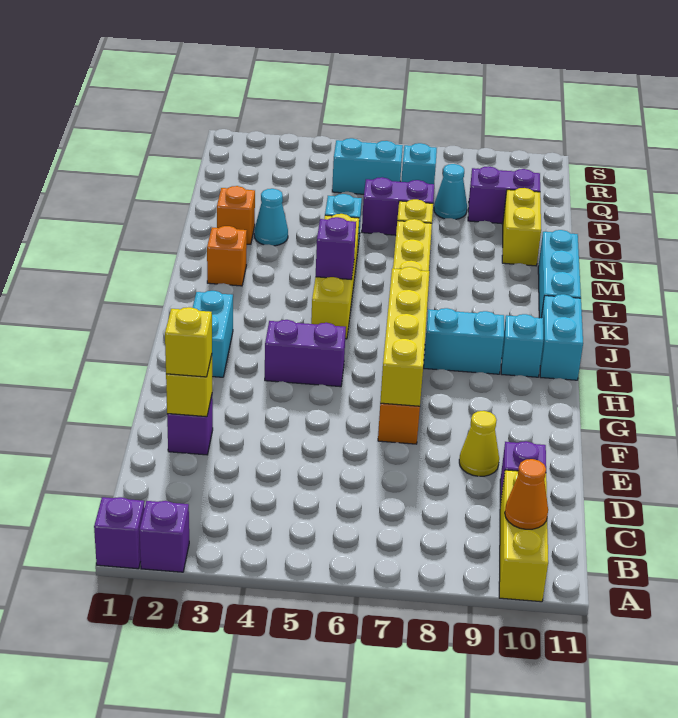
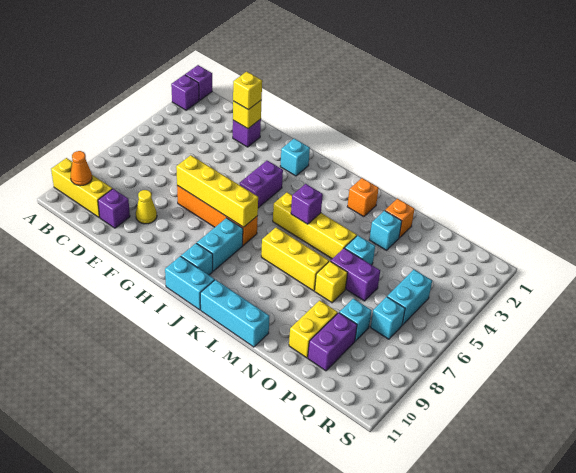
cyan brick H2:I2 level 1 -> cyan brick H2 level 1
cyan cone N3 level 1 -> cyan brick N3 level 1
yellow brick N10:O10 level 1 -> yellow brick O9:O10 level 1
purple brick O6:O7 level 1 -> purple brick N6:O6 level 1
cyan cone P8 level 1 -> cyan brick P8 level 1

